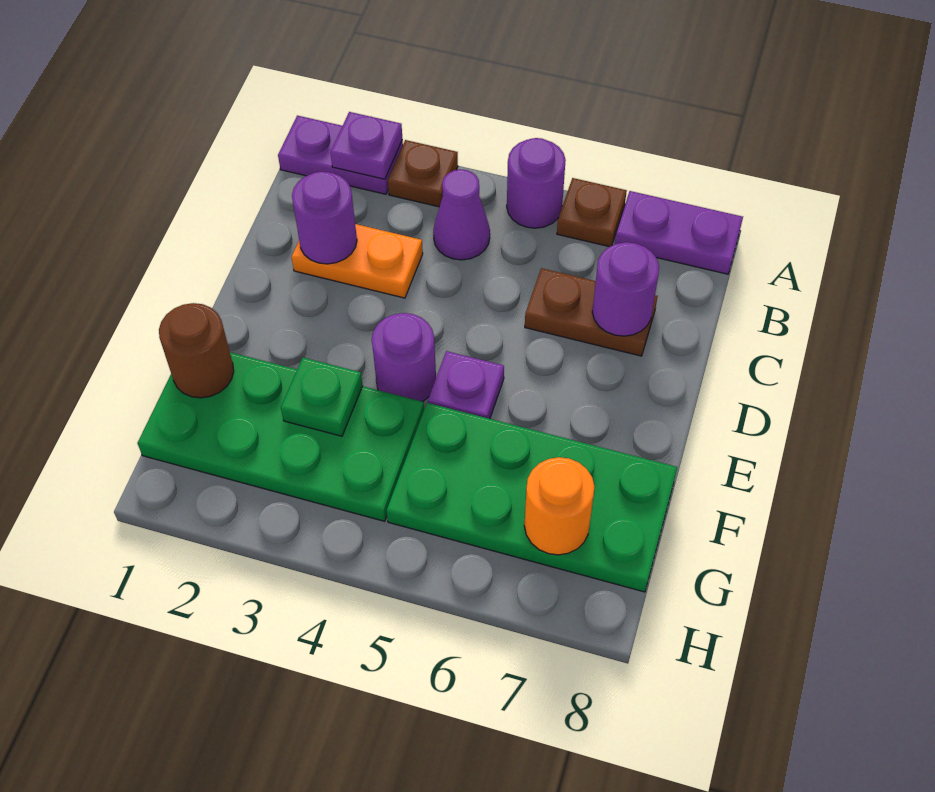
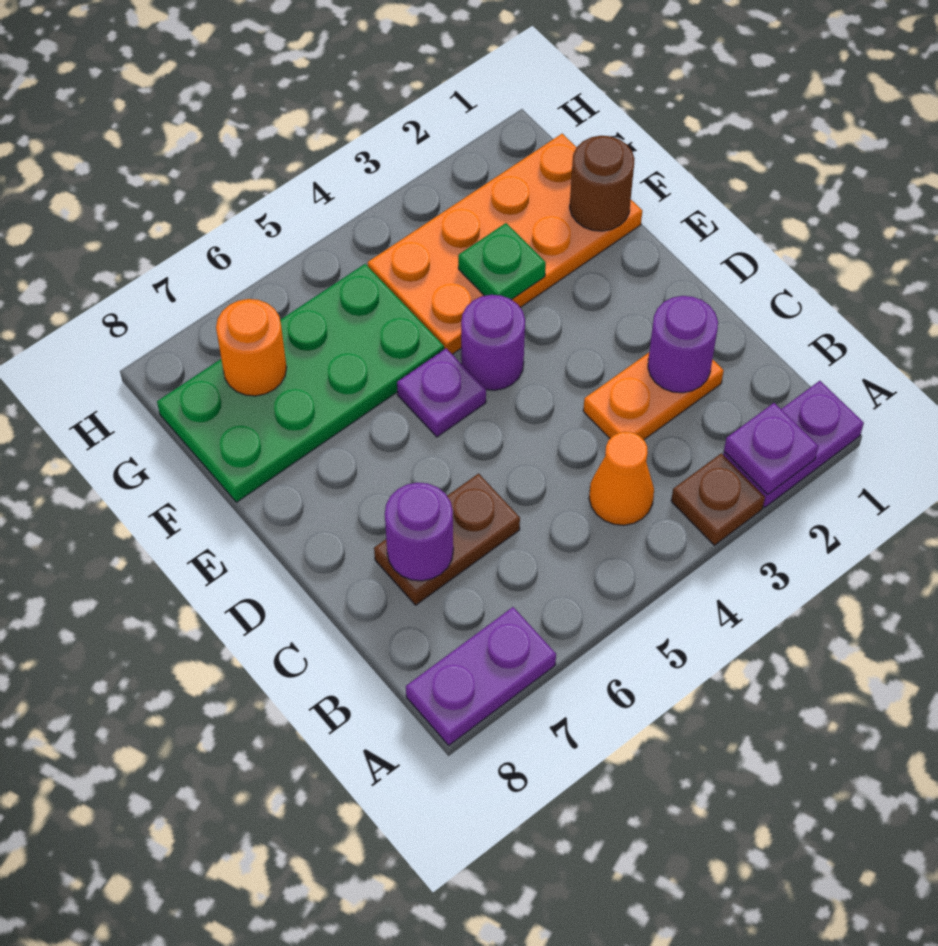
purple round brick A5 level 1 -> none
brown plate A6 level 1 -> none
purple cone B4 level 1 -> orange cone B4 level 1
green plate F1:G4 level 1 -> orange plate F1:G4 level 1

